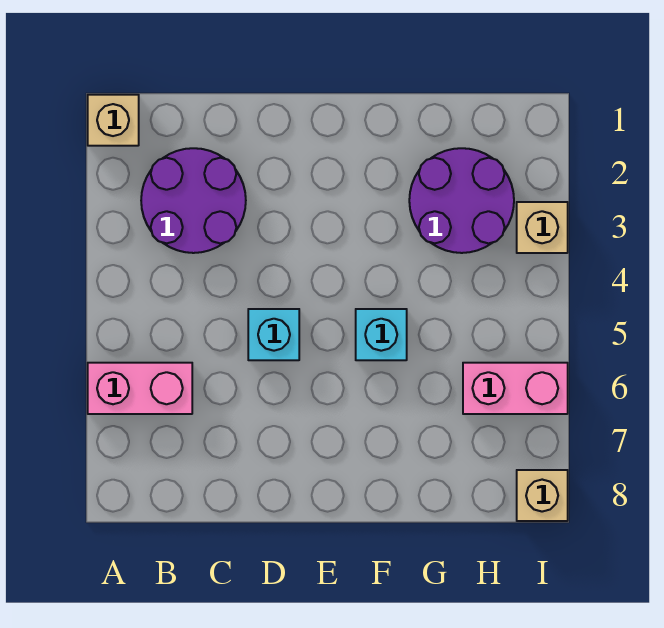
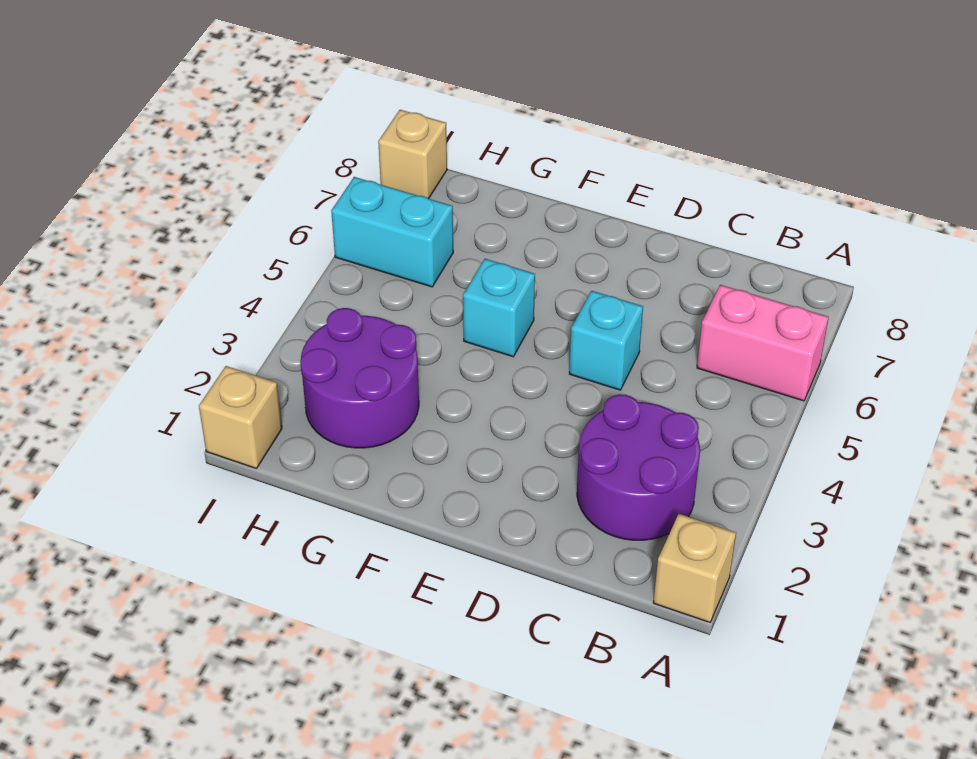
pink brick H6:I6 level 1 -> cyan brick H6:I6 level 1
tan brick I3 level 1 -> tan brick I1 level 1

